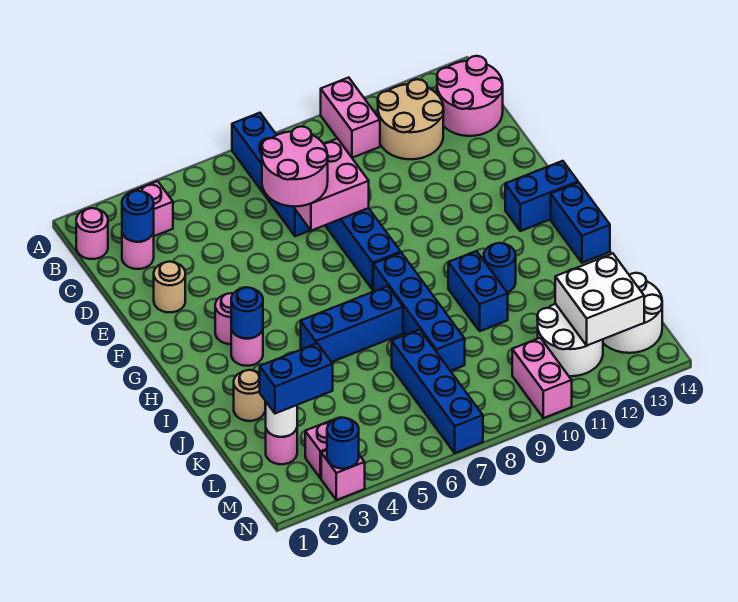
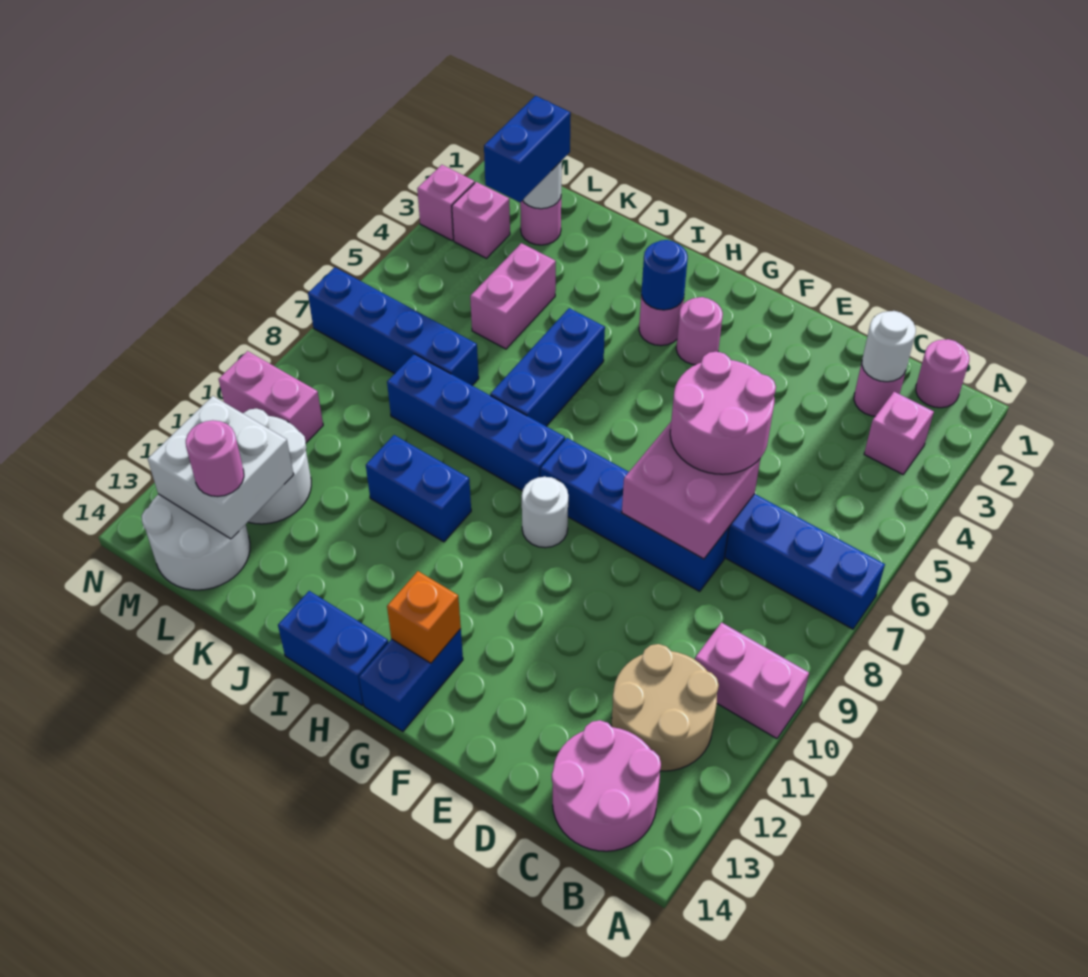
blue round brick C2 level 2 -> white round brick C2 level 2
tan round brick E2 level 1 -> none
none -> white round brick G9 level 1
none -> orange brick G13 level 2
blue round brick I11 level 1 -> none
tan round brick J2 level 1 -> none
none -> pink brick K4:K5 level 1
none -> pink round brick L13 level 3
blue round brick N3 level 2 -> none

